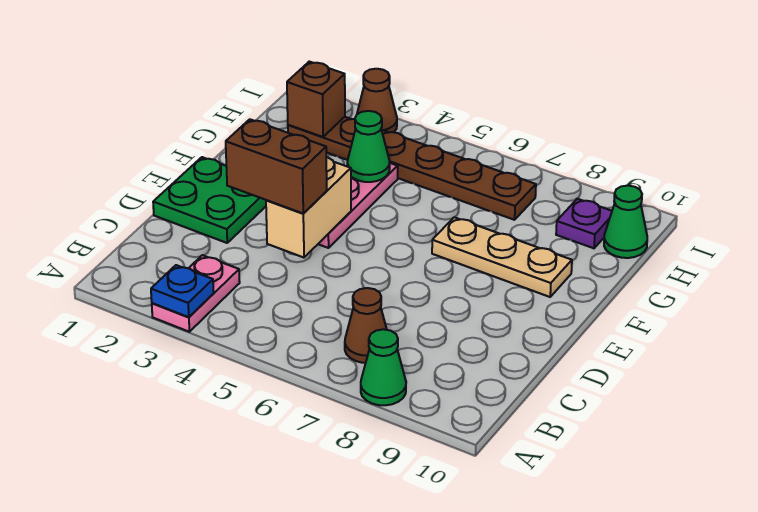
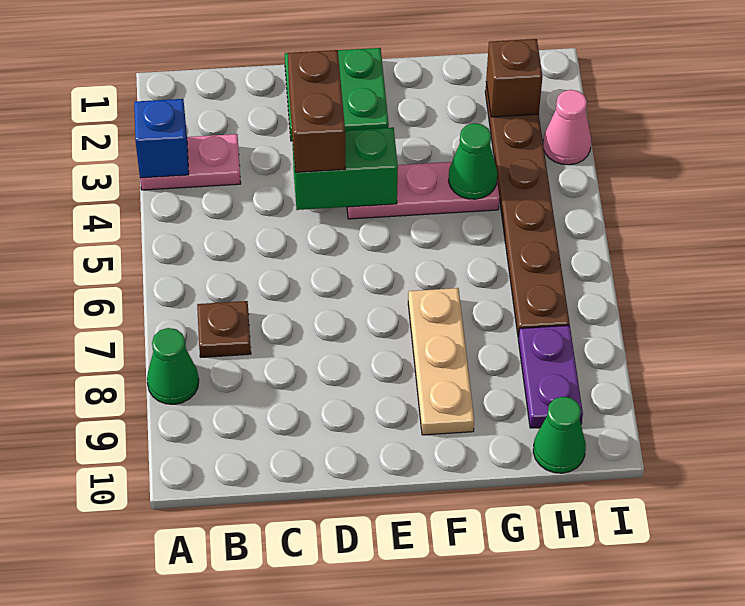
blue plate A3 level 2 -> blue brick A3 level 2
brown cone B7 level 1 -> brown plate B7 level 1
tan brick D4:E4 level 2 -> green brick D4:E4 level 2
purple plate H9 level 1 -> purple plate H8:H9 level 1
brown cone I3 level 1 -> pink cone I3 level 1

